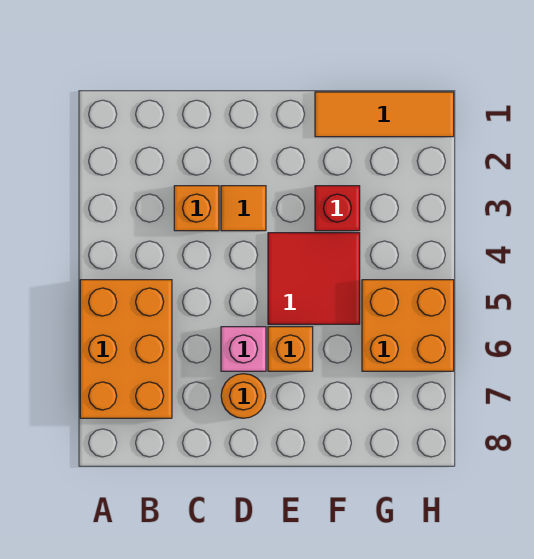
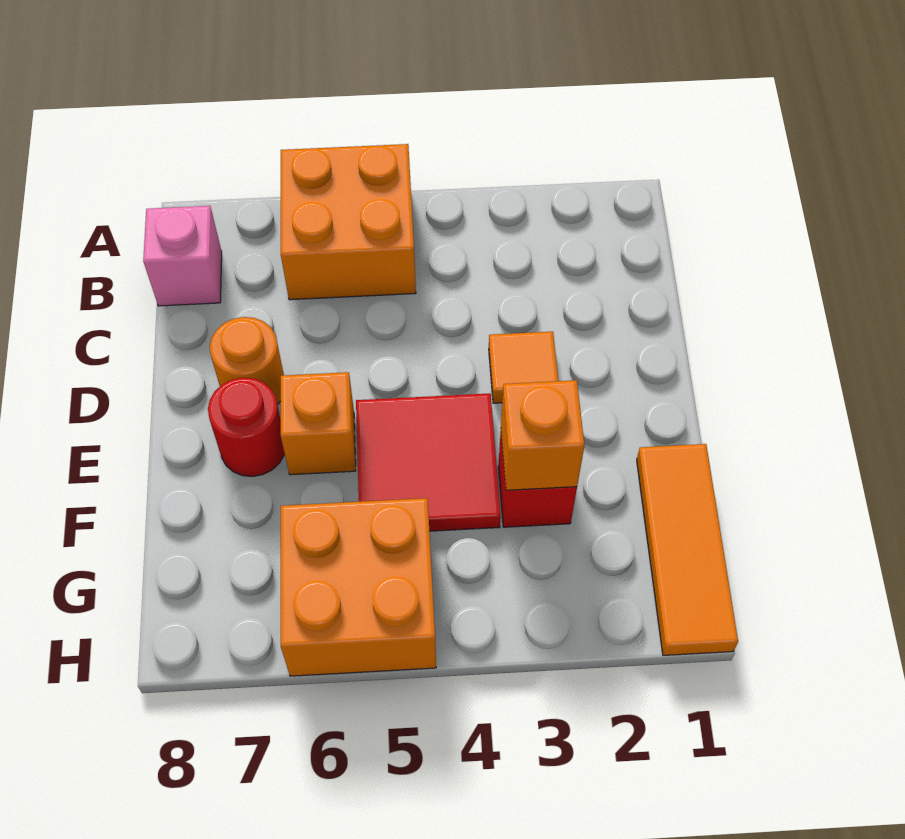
orange brick A5:B7 level 1 -> orange brick A5:B6 level 1
orange brick C3 level 1 -> orange brick F3 level 2
pink brick D6 level 1 -> pink brick B8 level 1
none -> red round brick E7 level 1

